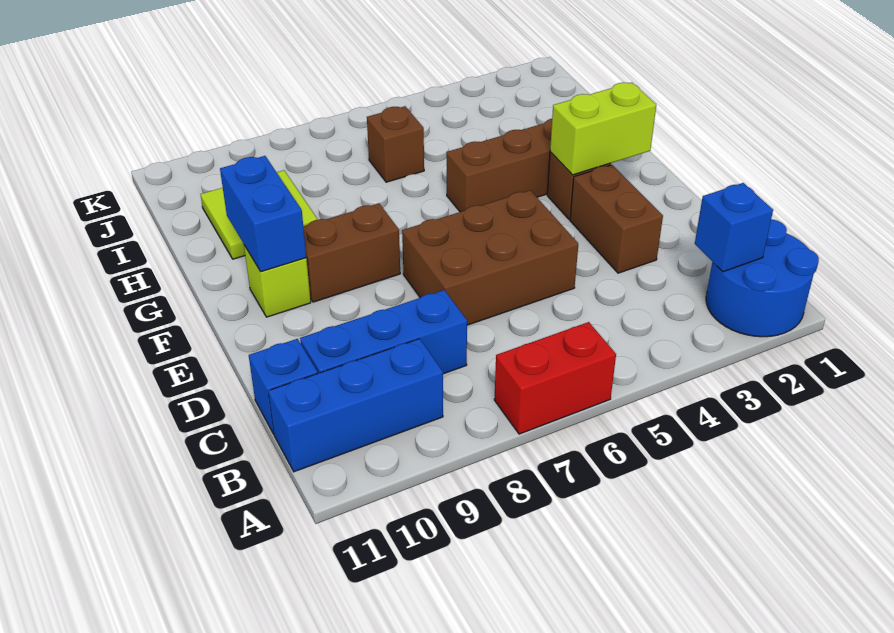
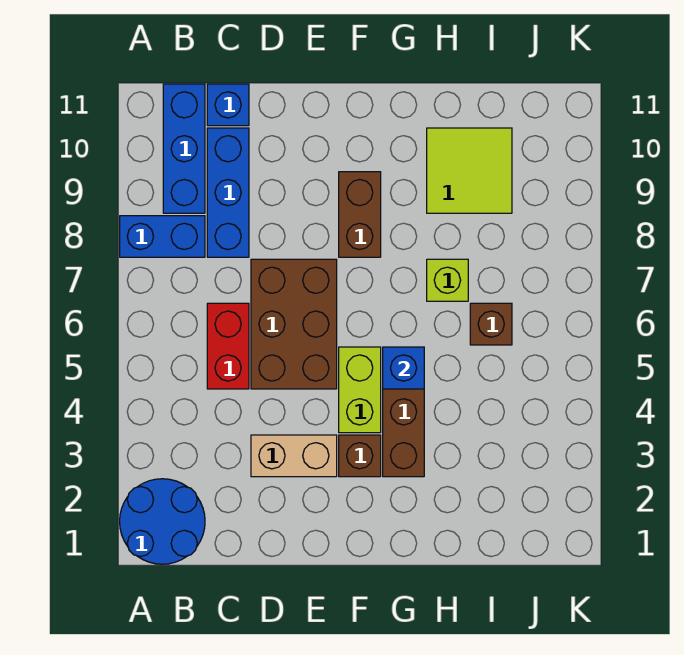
red brick A6:A7 level 1 -> red brick C5:C6 level 1
blue brick B2 level 2 -> blue brick G5 level 2
brown brick D3:E3 level 1 -> tan brick D3:E3 level 1
lime brick F2:F3 level 2 -> lime brick F4:F5 level 1
lime brick F10 level 1 -> lime brick H7 level 1
blue brick F10:G10 level 2 -> blue brick A8:B8 level 1

